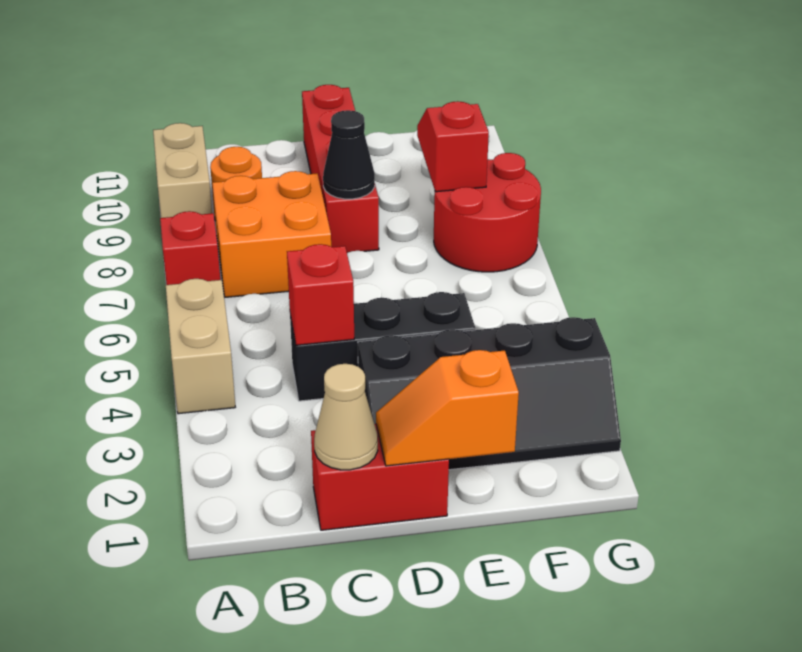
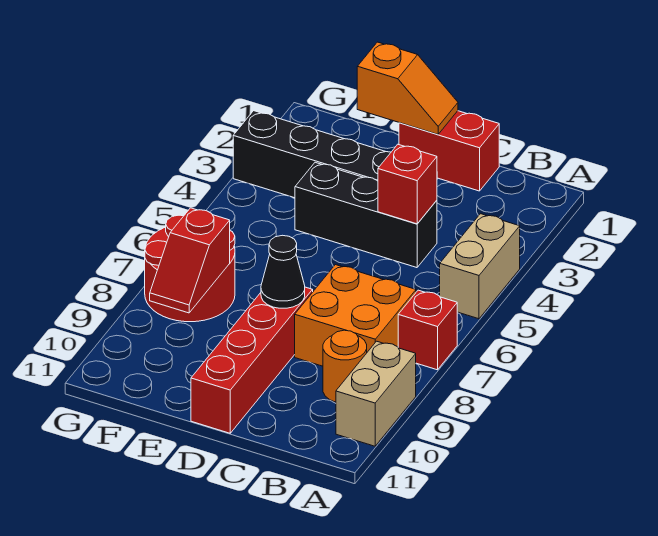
tan cone C1 level 2 -> none

